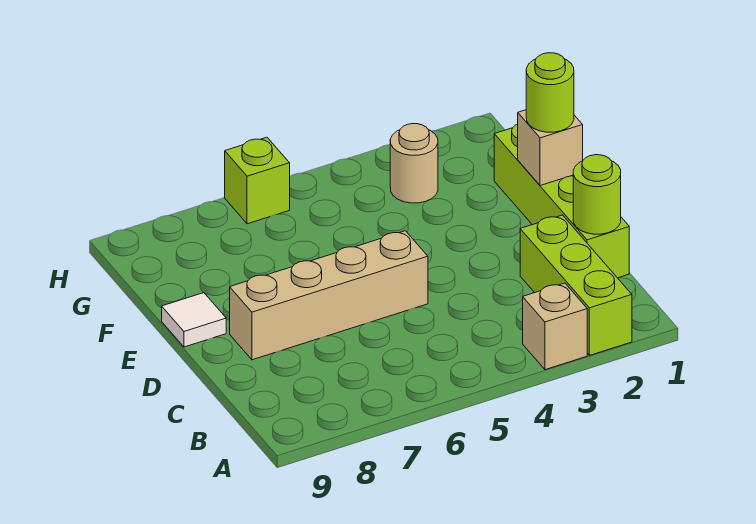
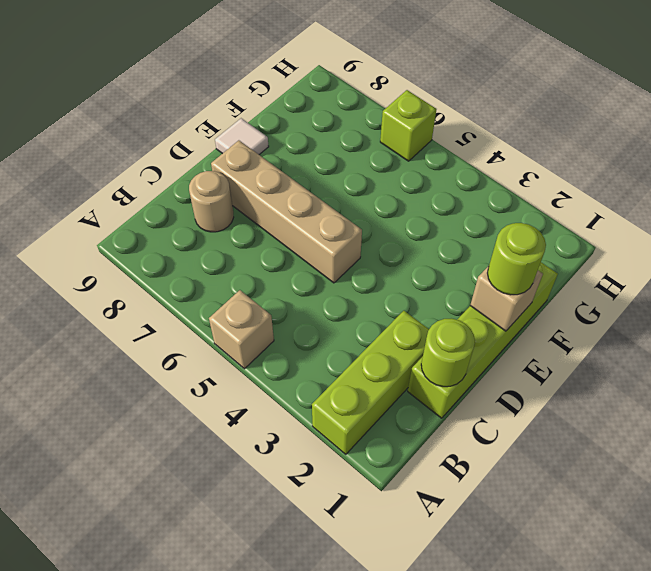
tan brick A3 level 1 -> tan brick A5 level 1
tan round brick G3 level 1 -> tan round brick C8 level 1

